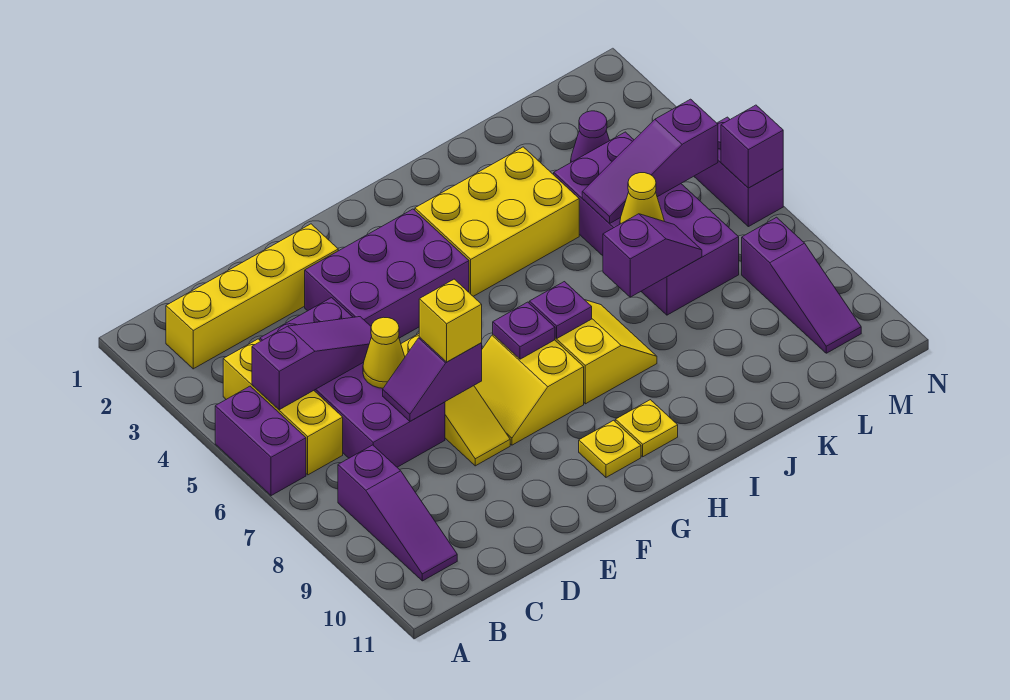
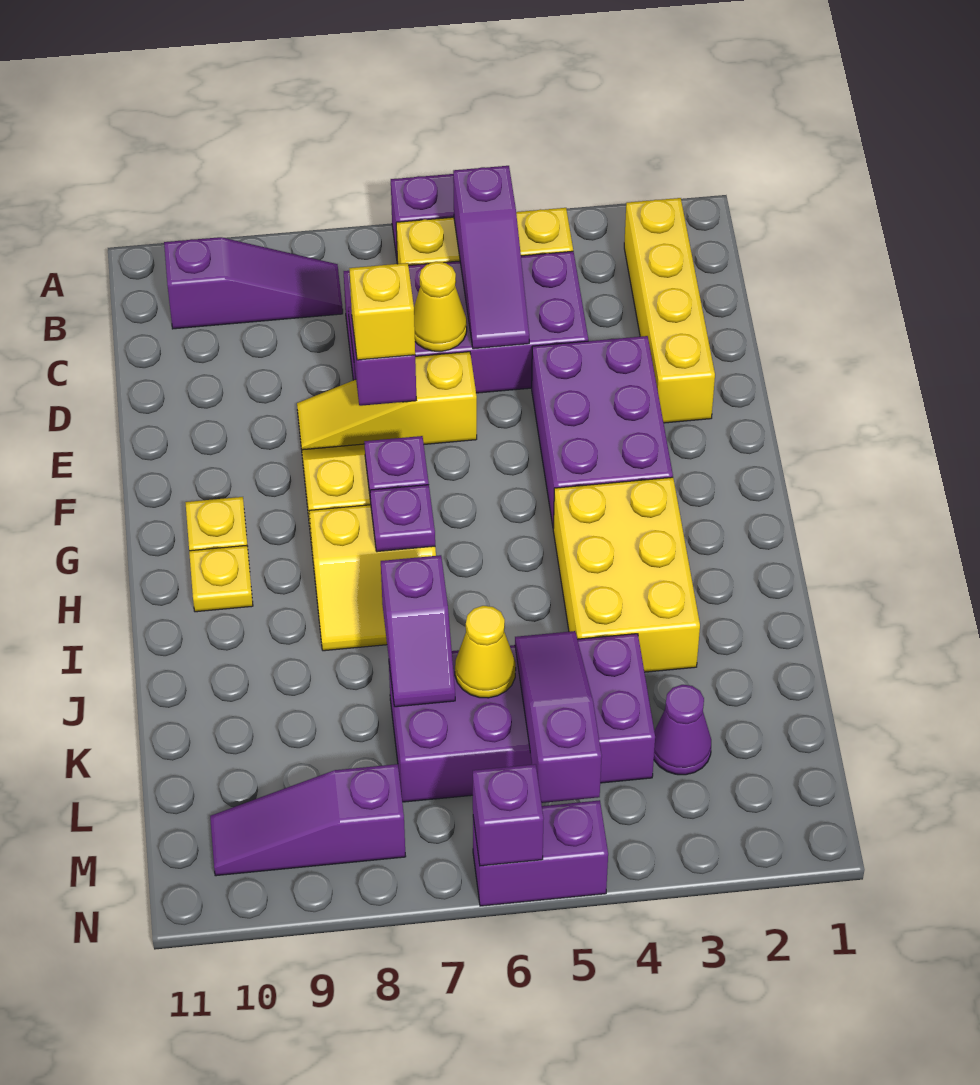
purple slope B8:B10 level 1 top 8 -> purple slope B8:B10 level 1 top 10

